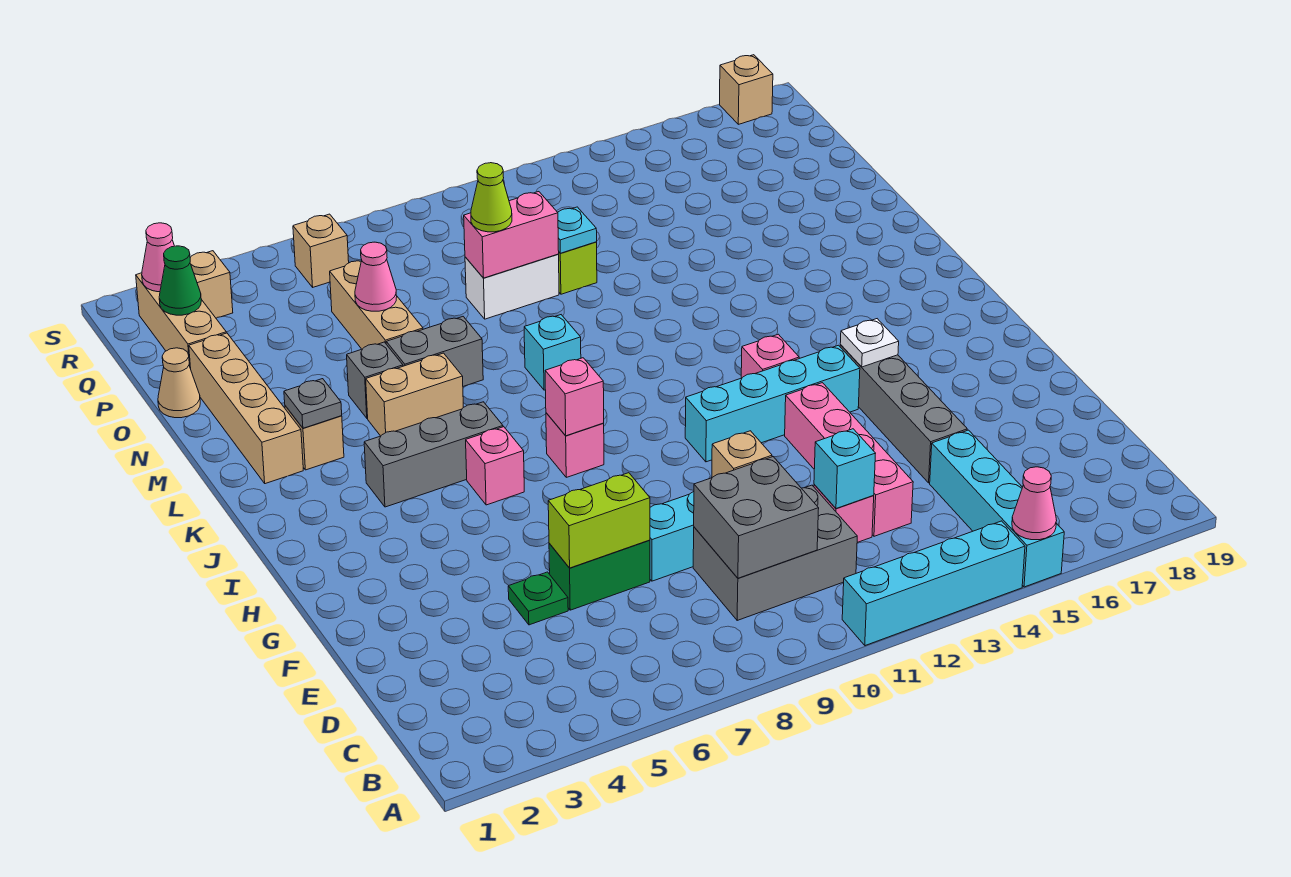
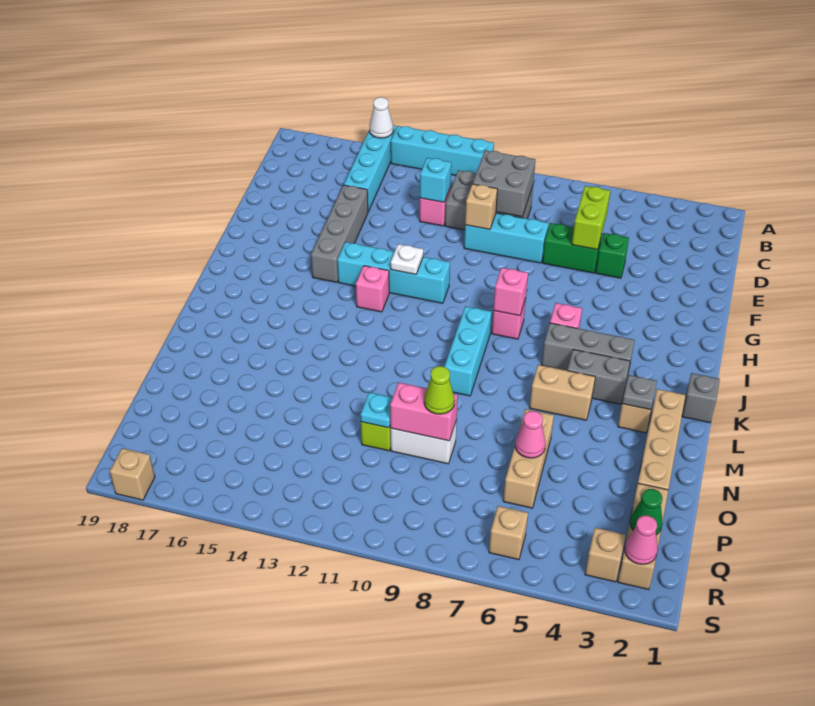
pink cone A15 level 2 -> white cone A15 level 2
pink brick D13:G13 level 1 -> none
green plate E5 level 1 -> green brick E5 level 1
lime brick E6:E7 level 2 -> lime brick D6:E6 level 2
white plate H15 level 2 -> white plate H12 level 2
cyan brick L9 level 1 -> cyan brick J9:L9 level 1
grey brick M5 level 1 -> grey brick K1 level 1
grey brick M6:M7 level 1 -> grey brick K4:K5 level 1
tan cone O1 level 1 -> none

